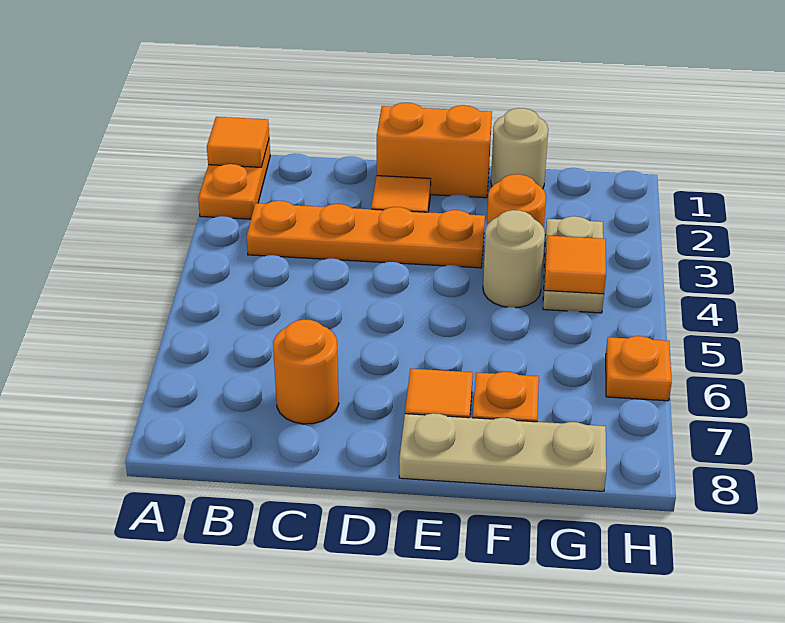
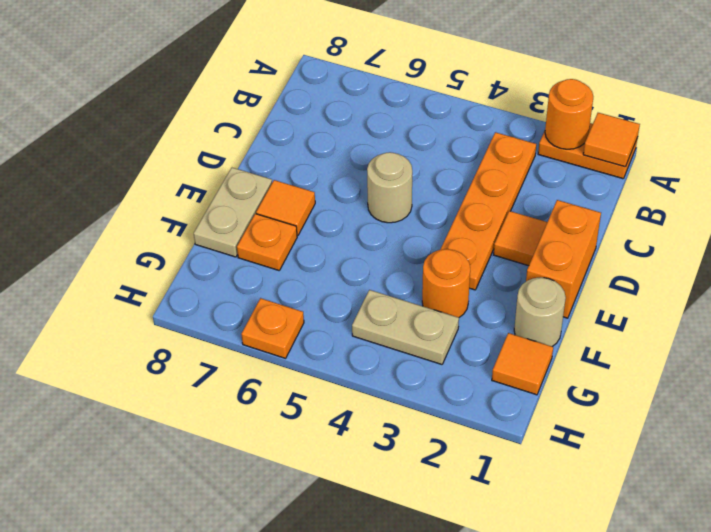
orange round brick C7 level 1 -> orange round brick A2 level 2
tan plate E8:G8 level 1 -> tan plate E8:F8 level 1
tan round brick F4 level 1 -> tan round brick D5 level 1
orange tile G4 level 2 -> orange tile G1 level 1

